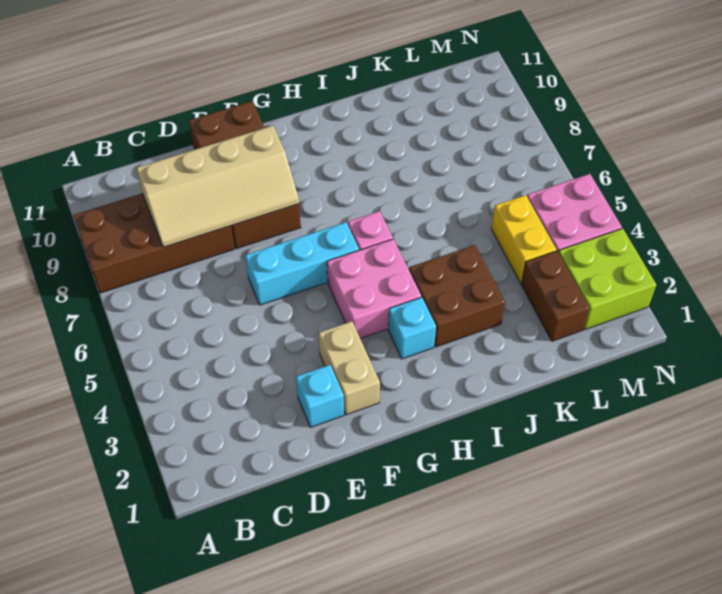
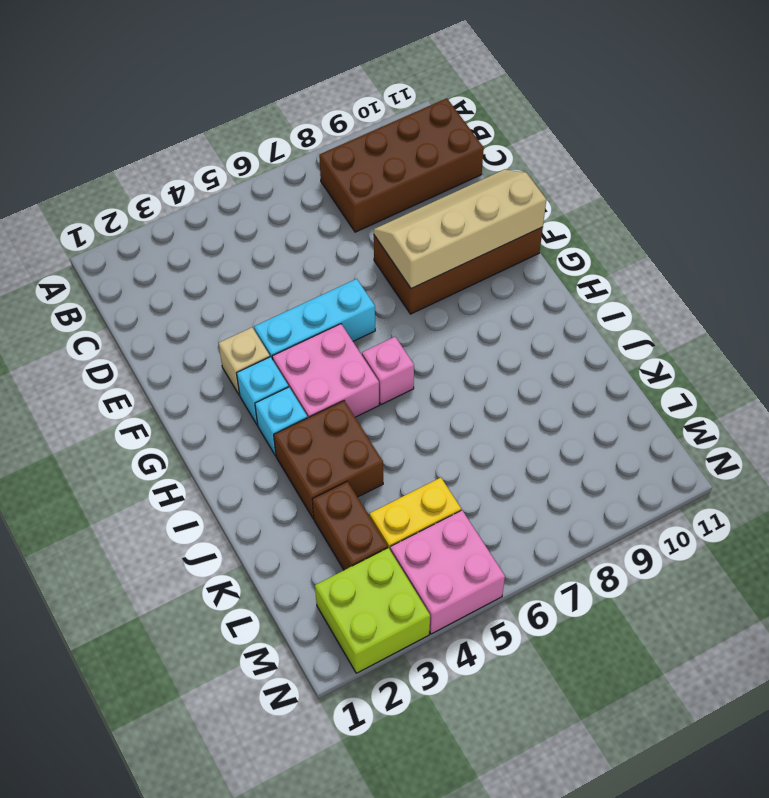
brown brick A8:D9 level 1 -> brown brick B8:C11 level 1
tan slope C8:F9 level 2 top 9 -> tan slope E8:F11 level 2 top F
cyan brick E2 level 1 -> cyan brick G3 level 1
cyan brick E6:G6 level 1 -> cyan brick F4:F6 level 1
tan brick F2:F3 level 1 -> tan brick F3 level 1
brown brick L2:L3 level 1 -> brown brick K3:L3 level 1

